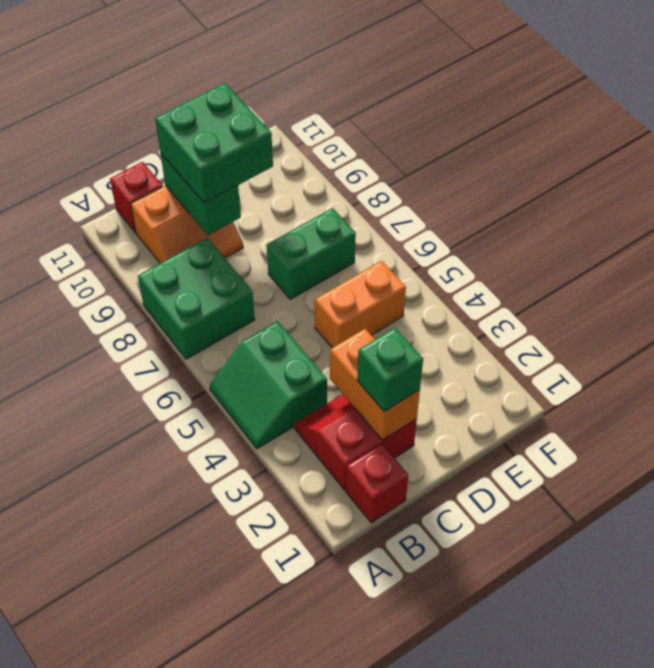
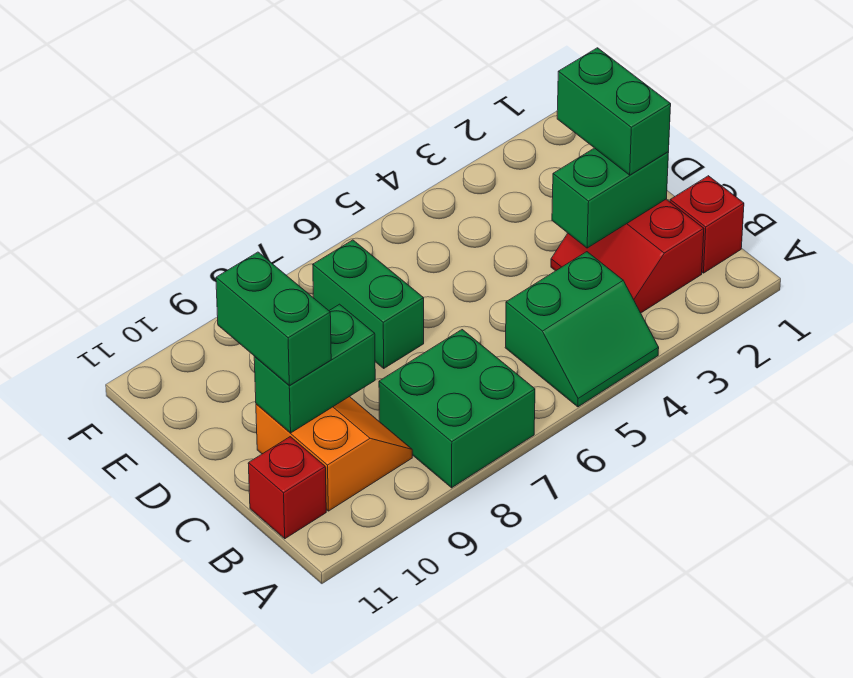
orange brick C2:C3 level 2 -> green brick C2:C3 level 2
green brick C2 level 3 -> green brick C2:D2 level 3
green brick C9:D10 level 3 -> green brick C10:D10 level 3
orange brick D5:E5 level 1 -> none

